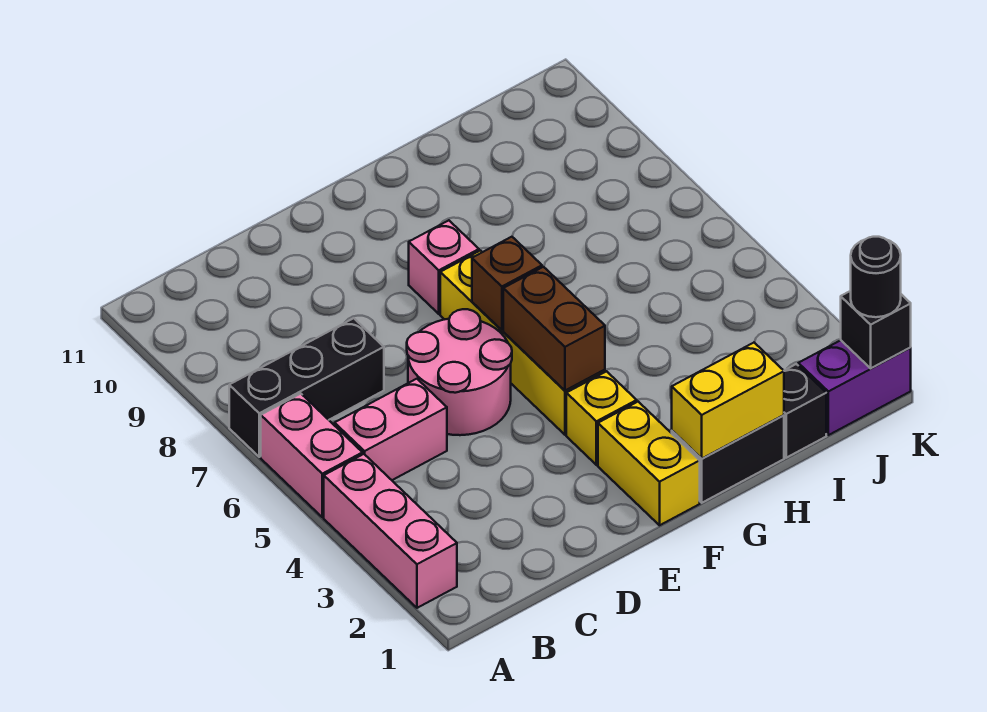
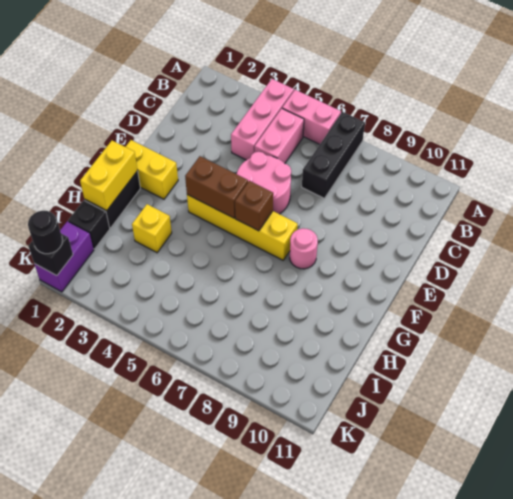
pink brick A2:A4 level 1 -> pink brick A4:C4 level 1
yellow brick F3 level 1 -> yellow brick H3 level 1
pink brick F8 level 1 -> pink round brick F8 level 1

